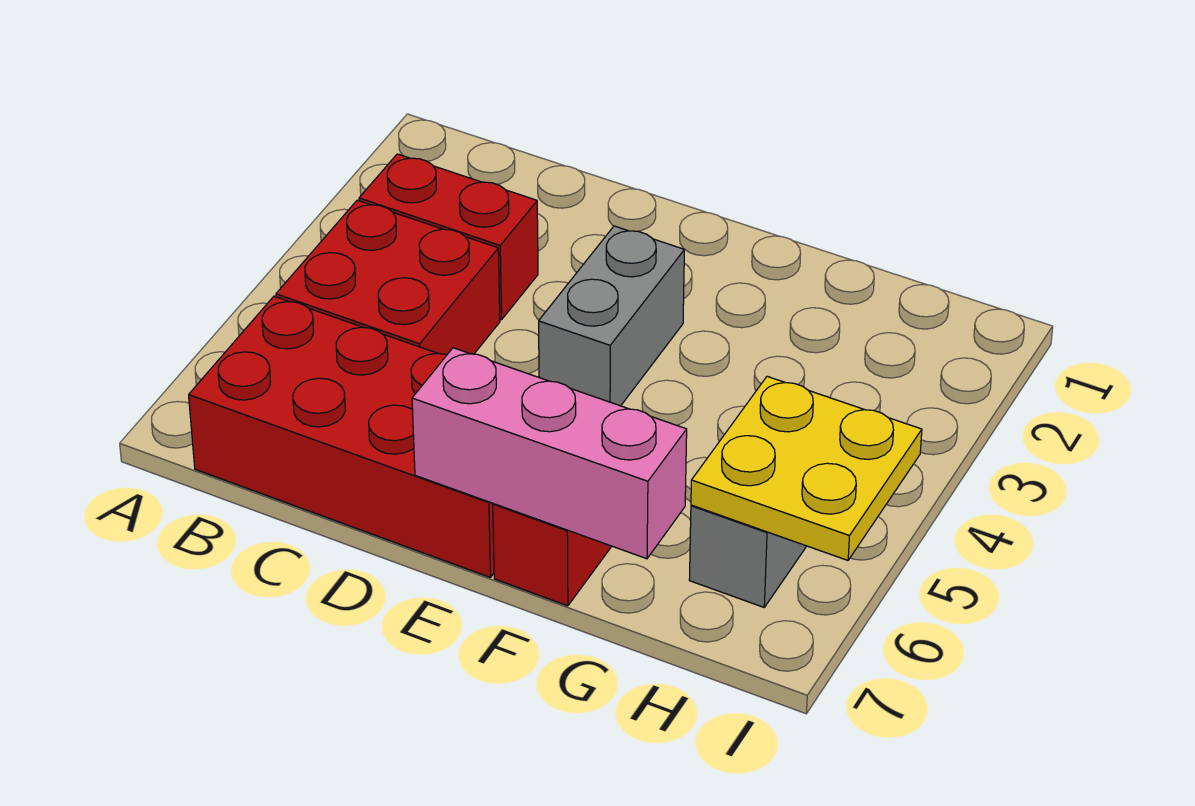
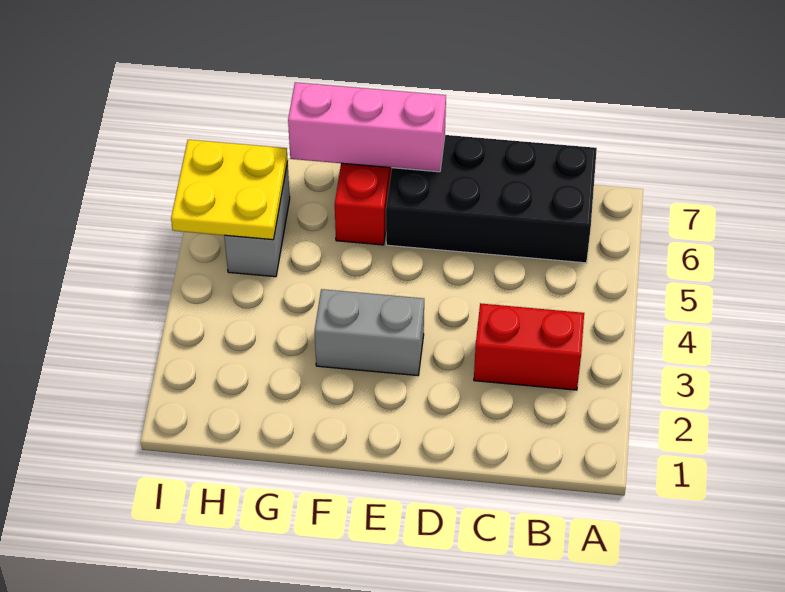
red brick B4:C5 level 1 -> none
red brick B6:E7 level 1 -> black brick B6:E7 level 1
grey brick E3:E4 level 1 -> grey brick E3:F3 level 1

